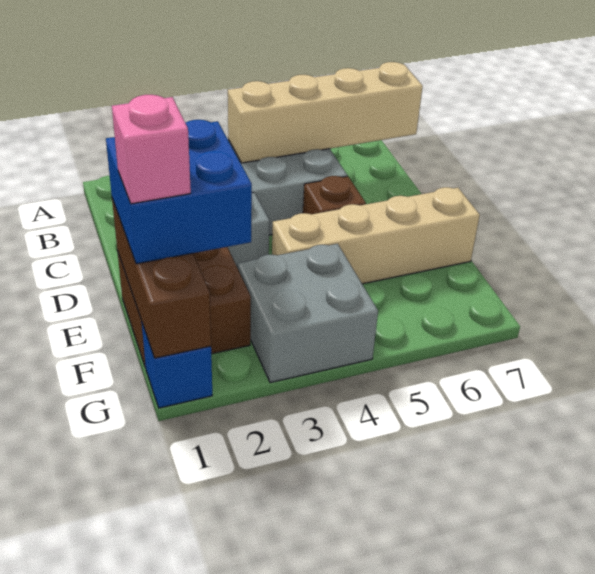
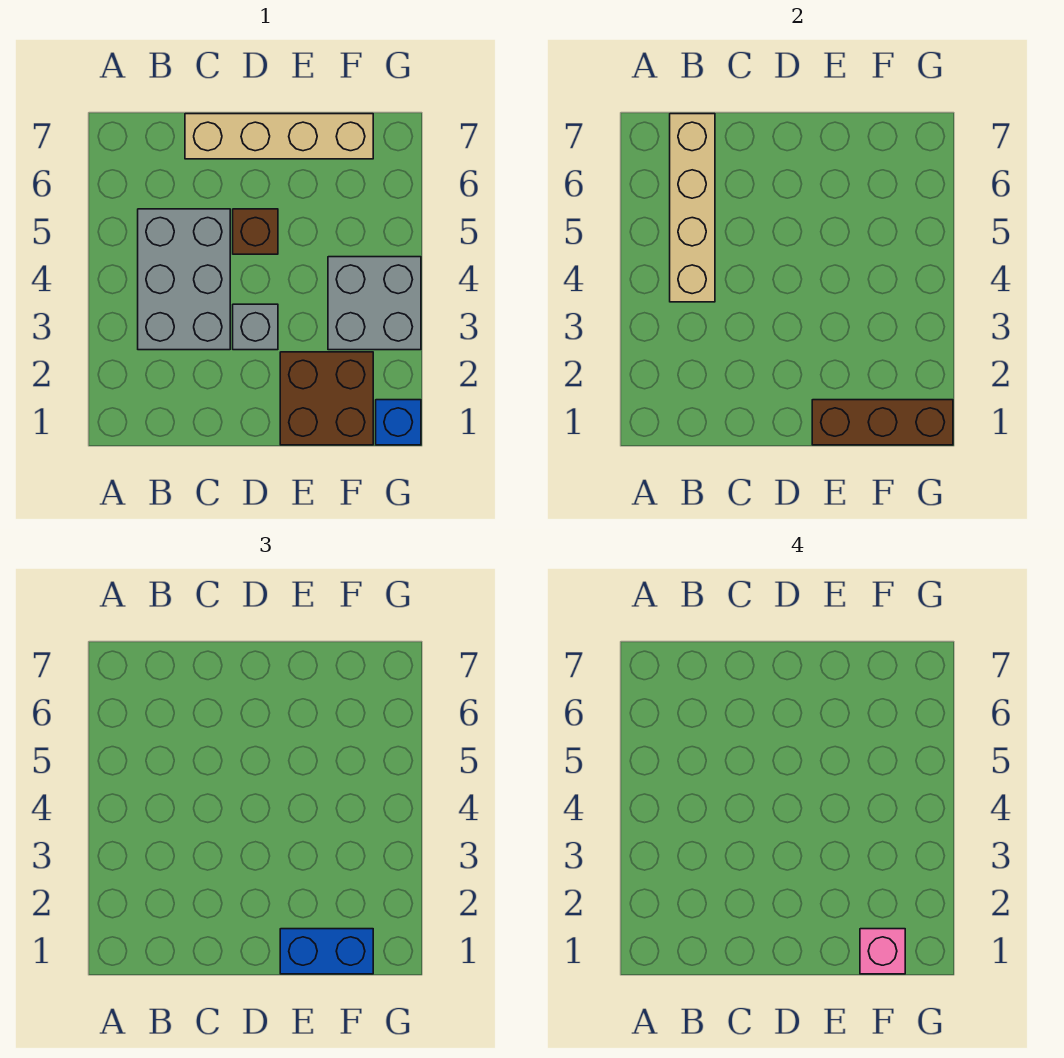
blue brick E1:F2 level 3 -> blue brick E1:F1 level 3
tan brick E4:E7 level 1 -> tan brick C7:F7 level 1

